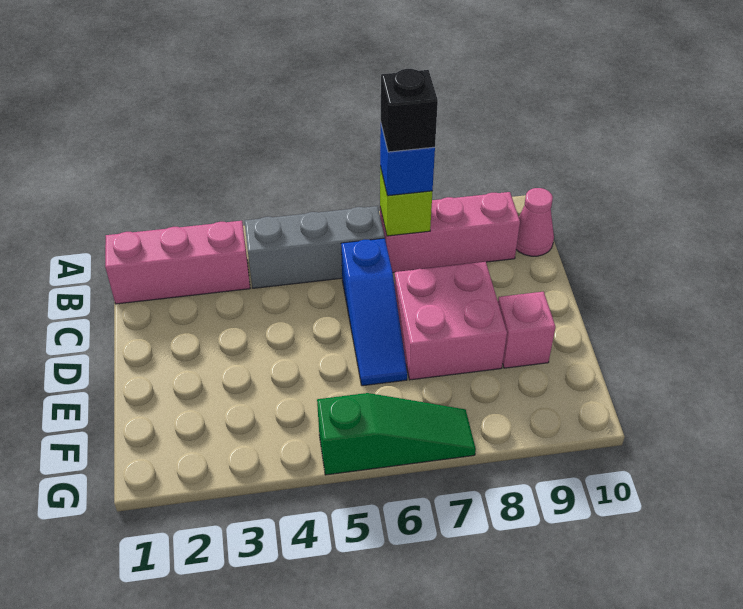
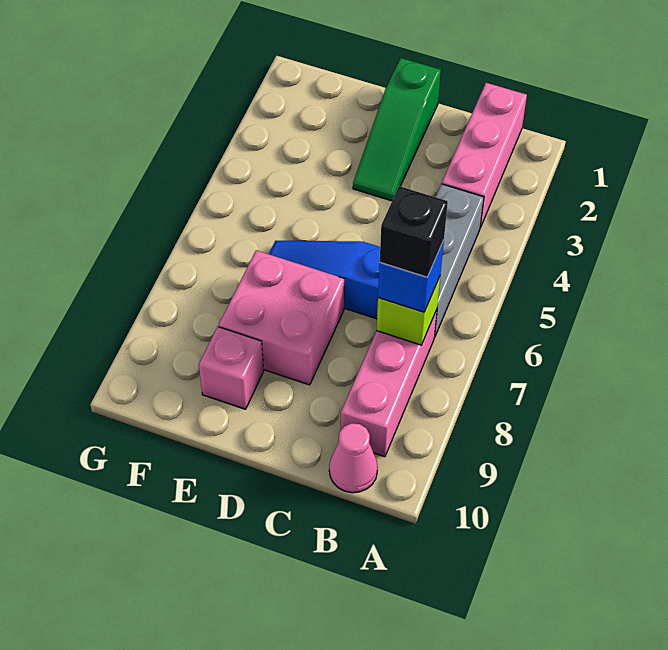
green slope G5:G7 level 1 top 5 -> green slope D1:D3 level 1 top 1

